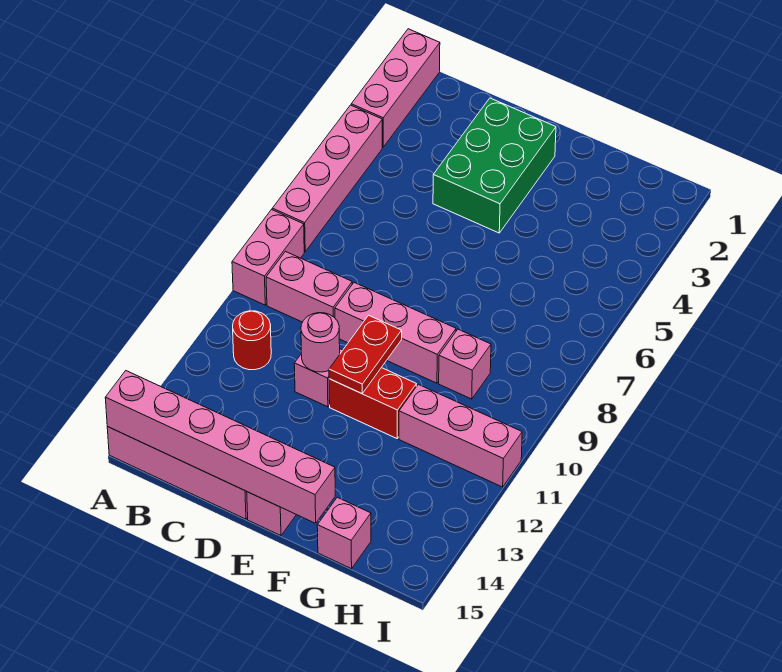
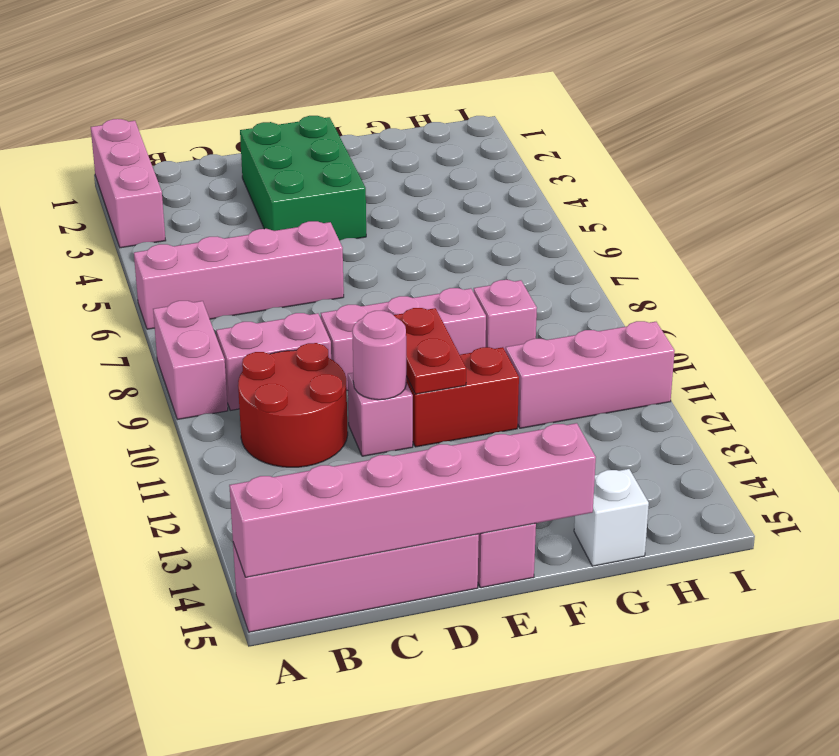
pink brick A4:A7 level 1 -> pink brick A6:D6 level 1
red round brick B11 level 1 -> red round brick B10:C11 level 1
pink brick G15 level 1 -> white brick G15 level 1

